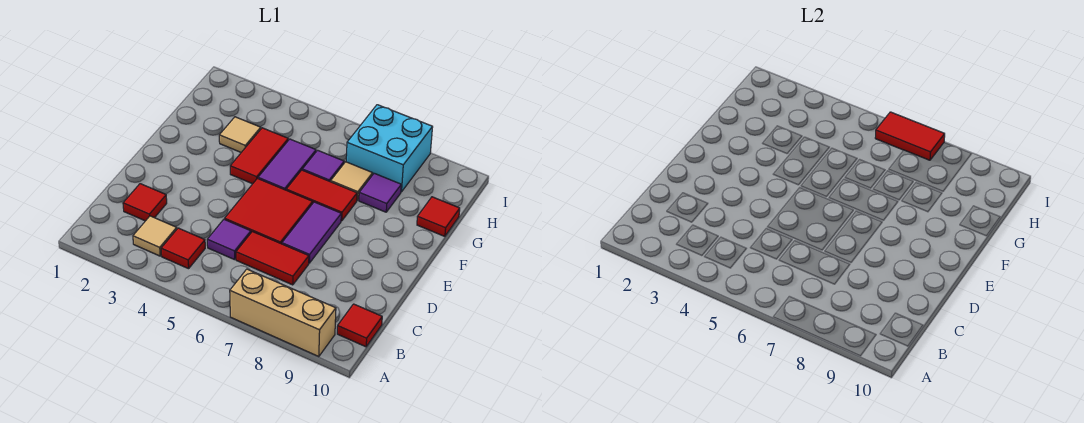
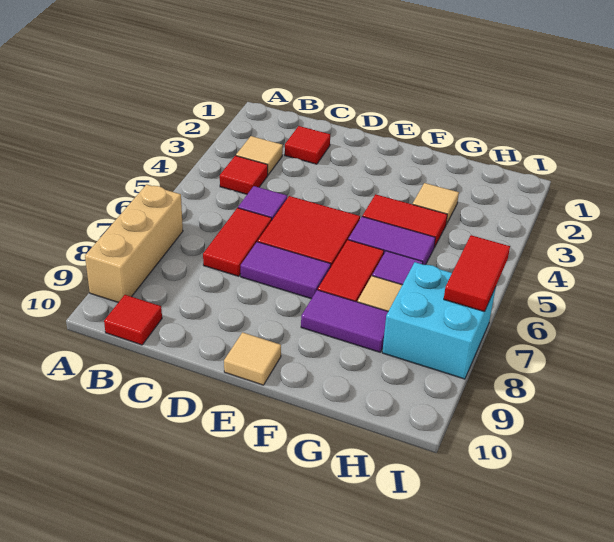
none -> tan tile E10 level 1
purple tile G8 level 1 -> purple tile F8:G8 level 1
red tile G10 level 1 -> none

